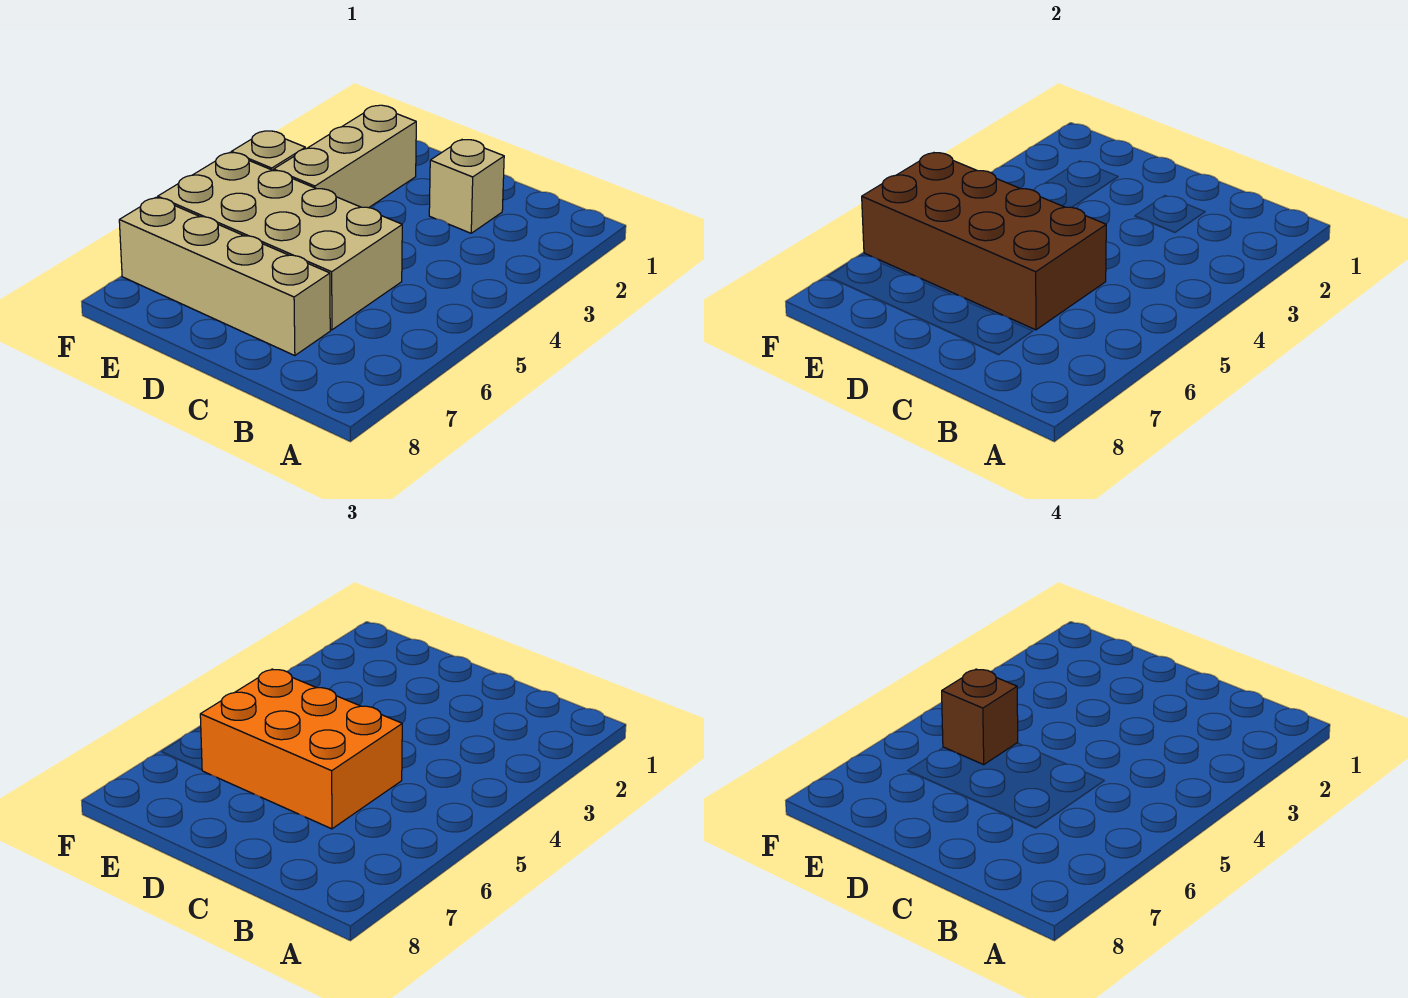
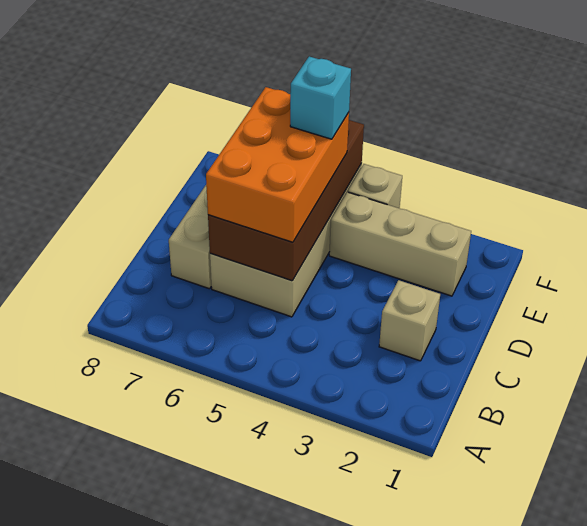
brown brick E5 level 4 -> cyan brick E5 level 4

